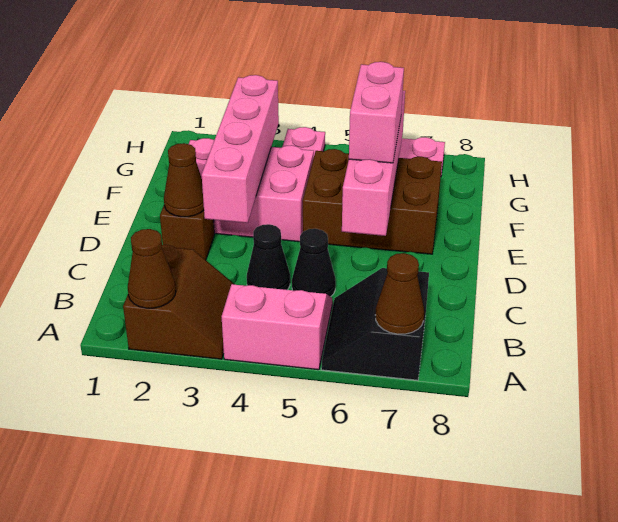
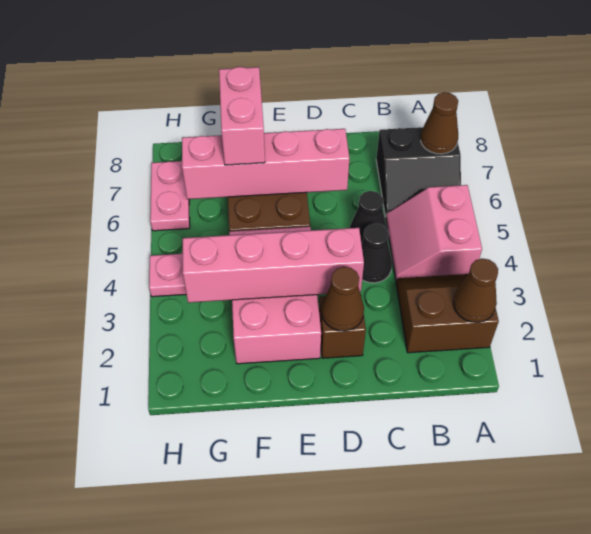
pink brick E6:F6 level 3 -> pink brick F6:F7 level 3

